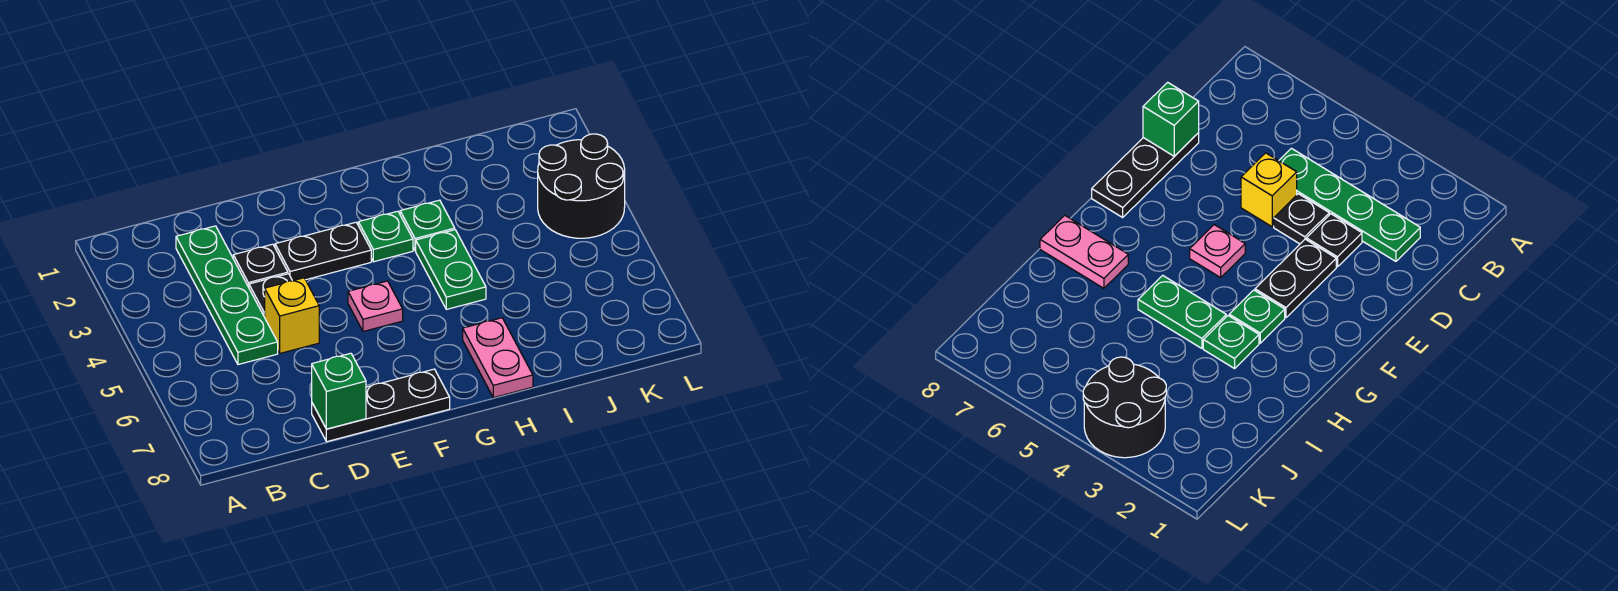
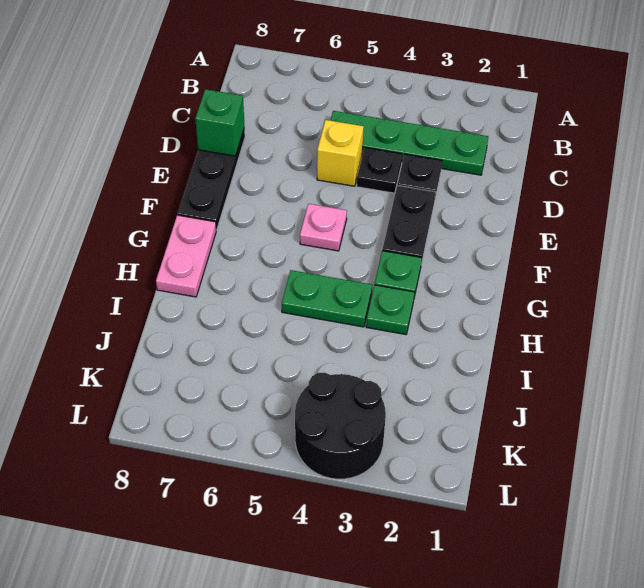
pink plate H7:H8 level 1 -> pink plate G8:H8 level 1

